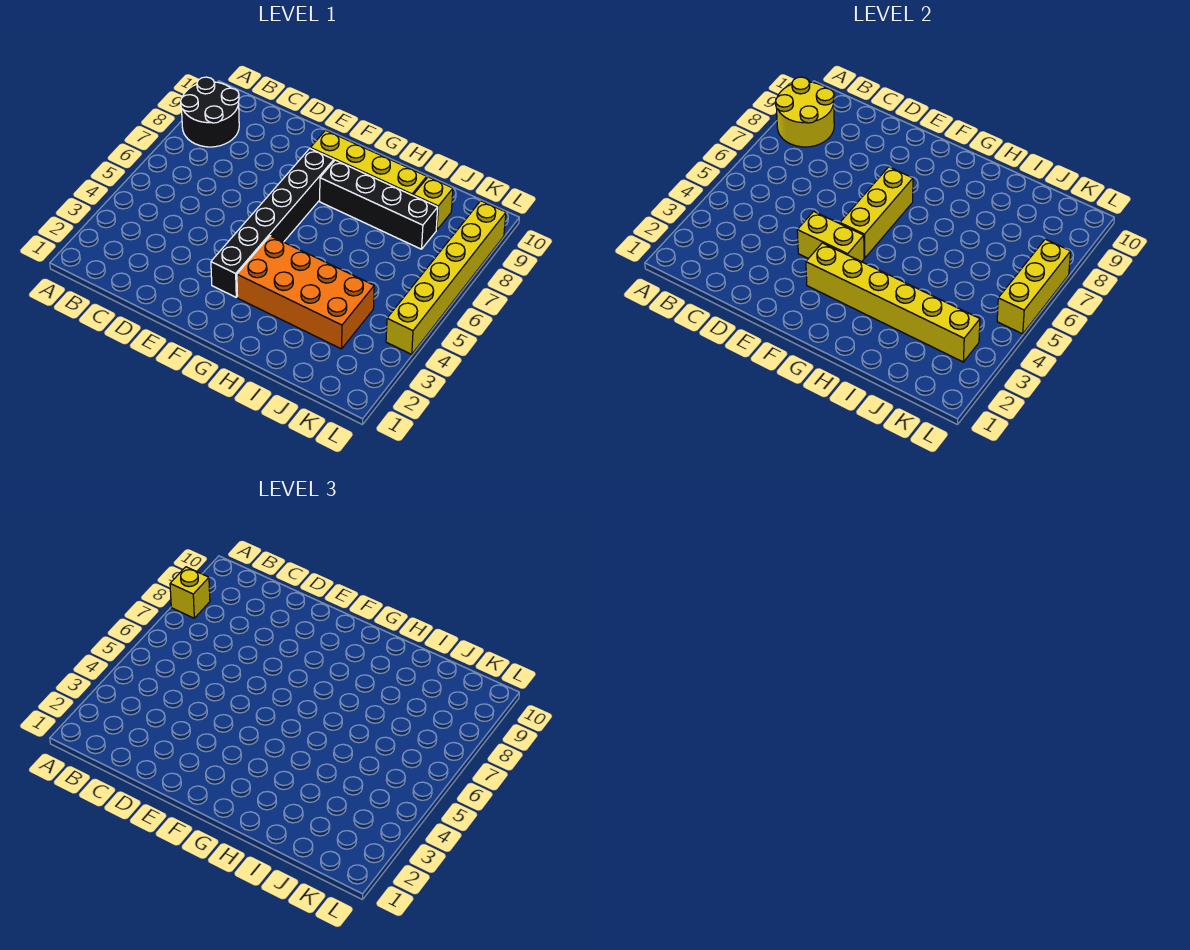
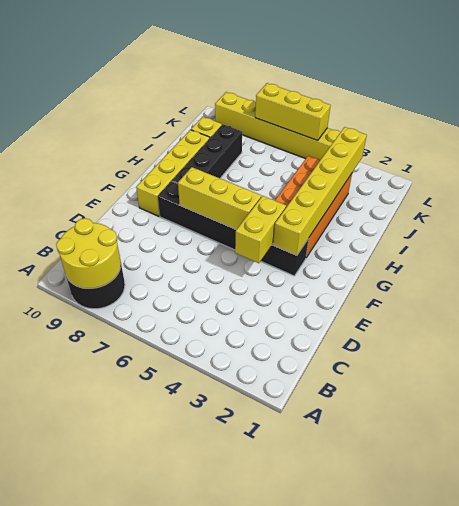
yellow brick A8 level 3 -> none

